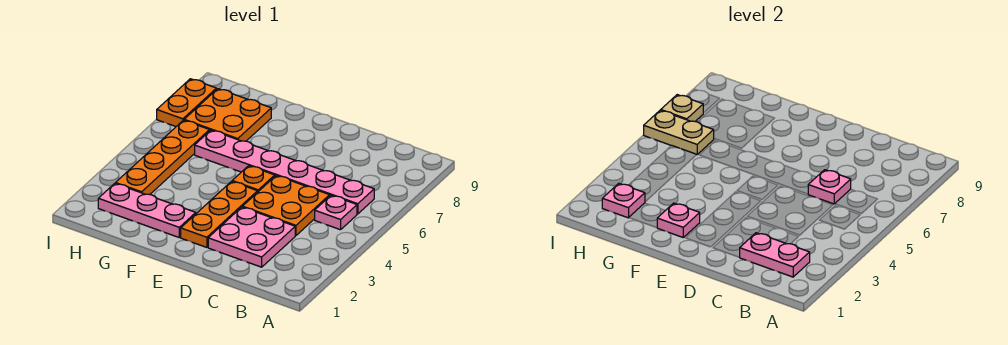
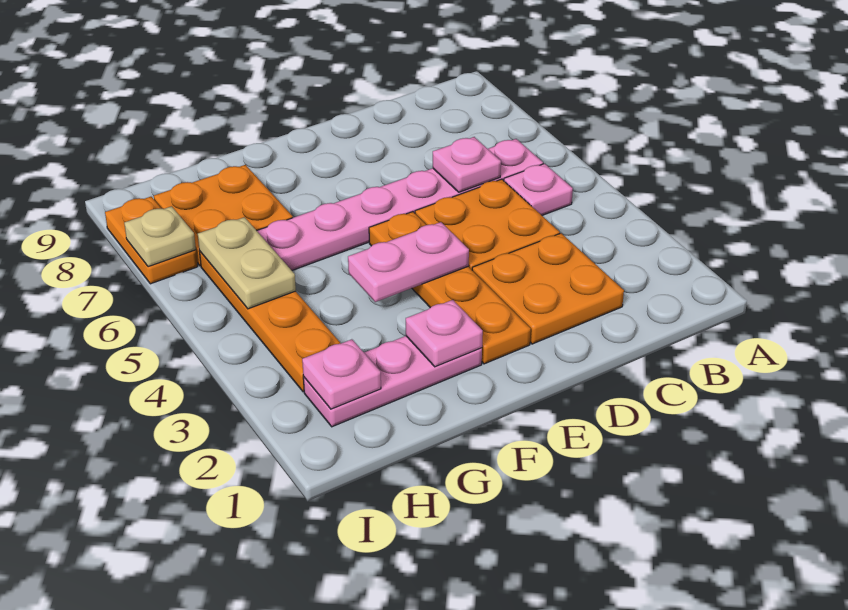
pink plate B2:C2 level 2 -> pink plate E4:F4 level 2
pink plate C2:D3 level 1 -> orange plate C2:D3 level 1
tan plate H6:I6 level 2 -> tan plate H5:H6 level 2

